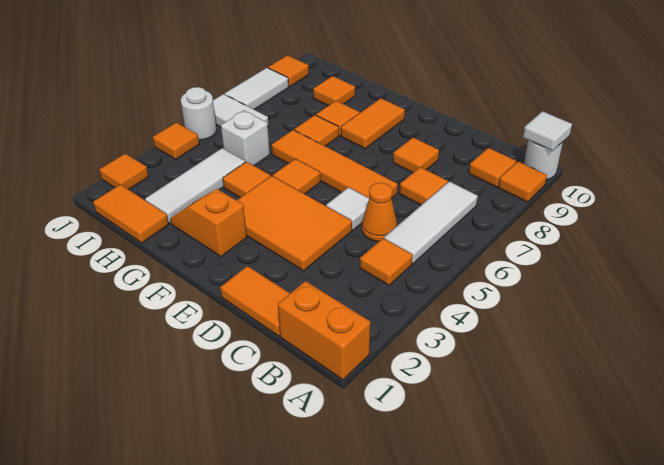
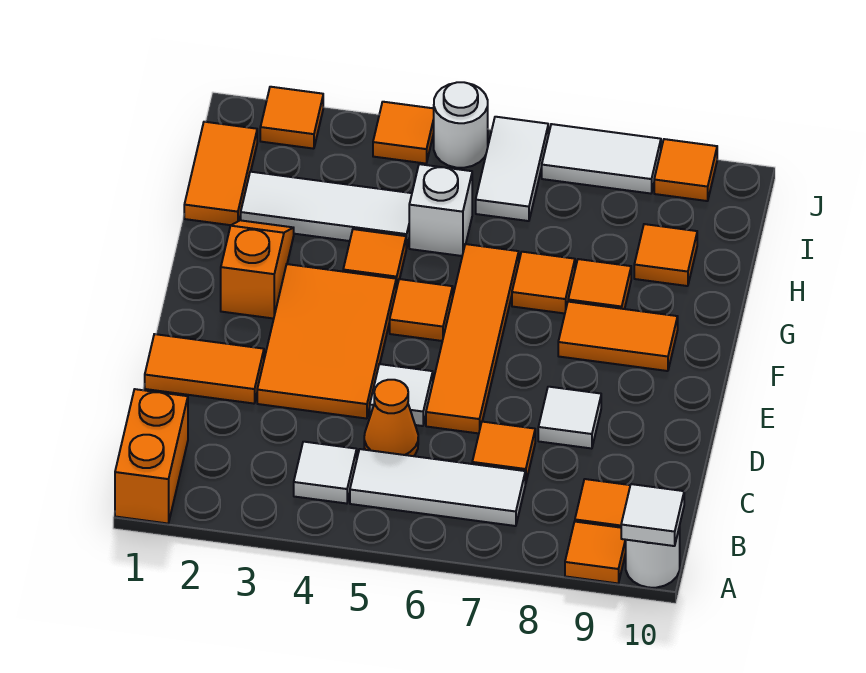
orange tile B4 level 1 -> white tile B4 level 1
orange tile C1:D1 level 1 -> orange tile D1:D2 level 1
orange tile D8 level 1 -> white tile D8 level 1

